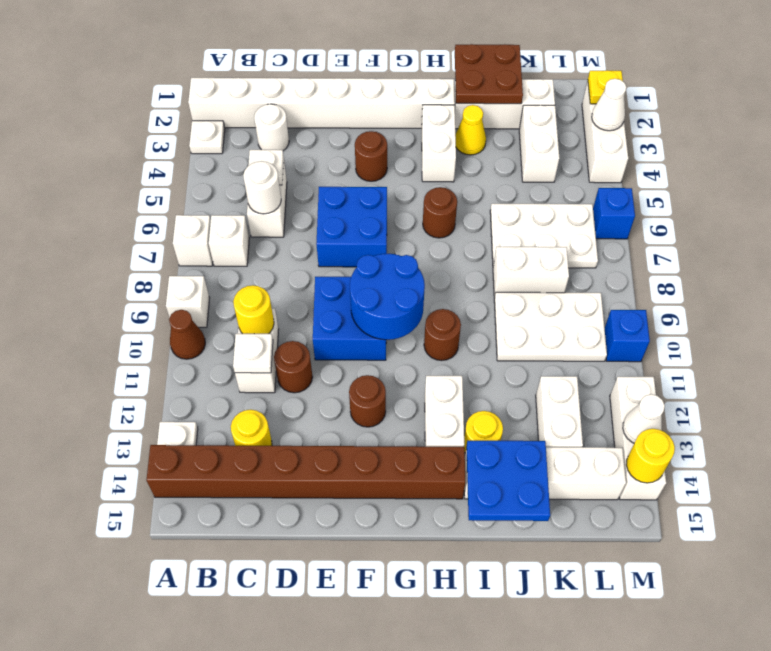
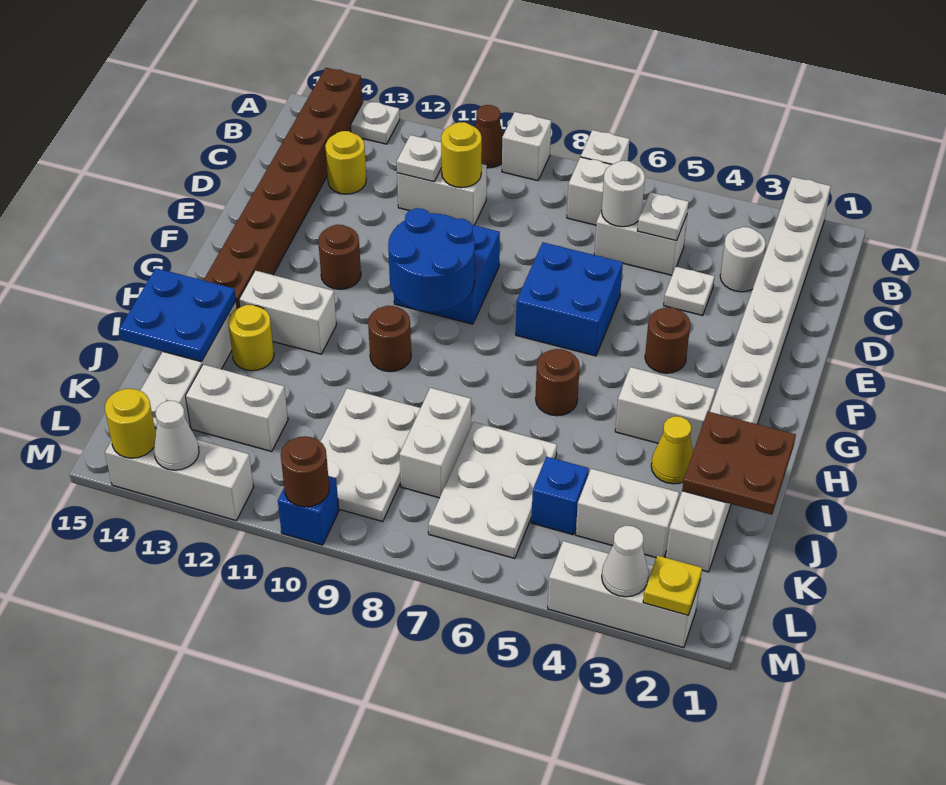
white plate A3 level 1 -> white plate D4 level 1
brown round brick D11 level 1 -> brown round brick M10 level 2
blue brick M6 level 1 -> blue brick K5 level 1

